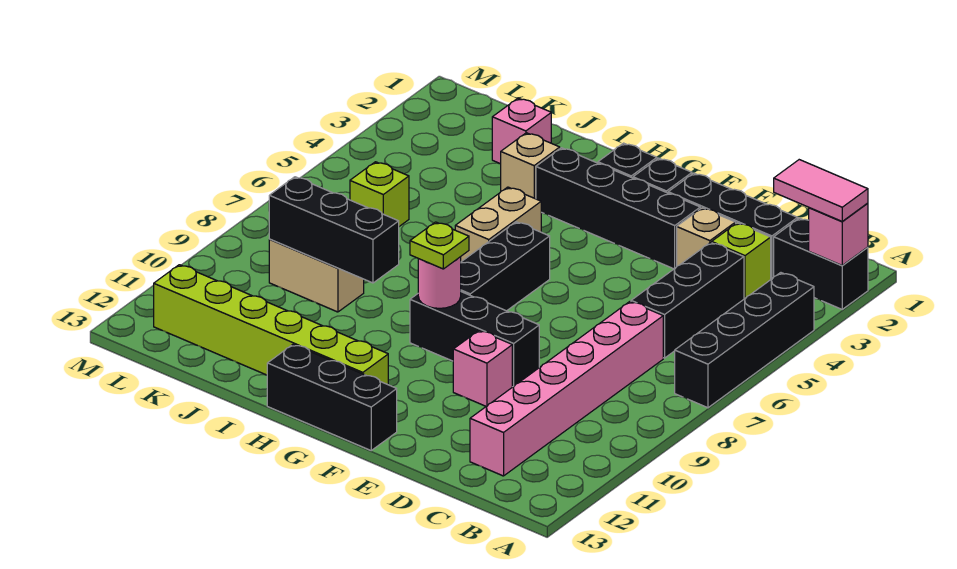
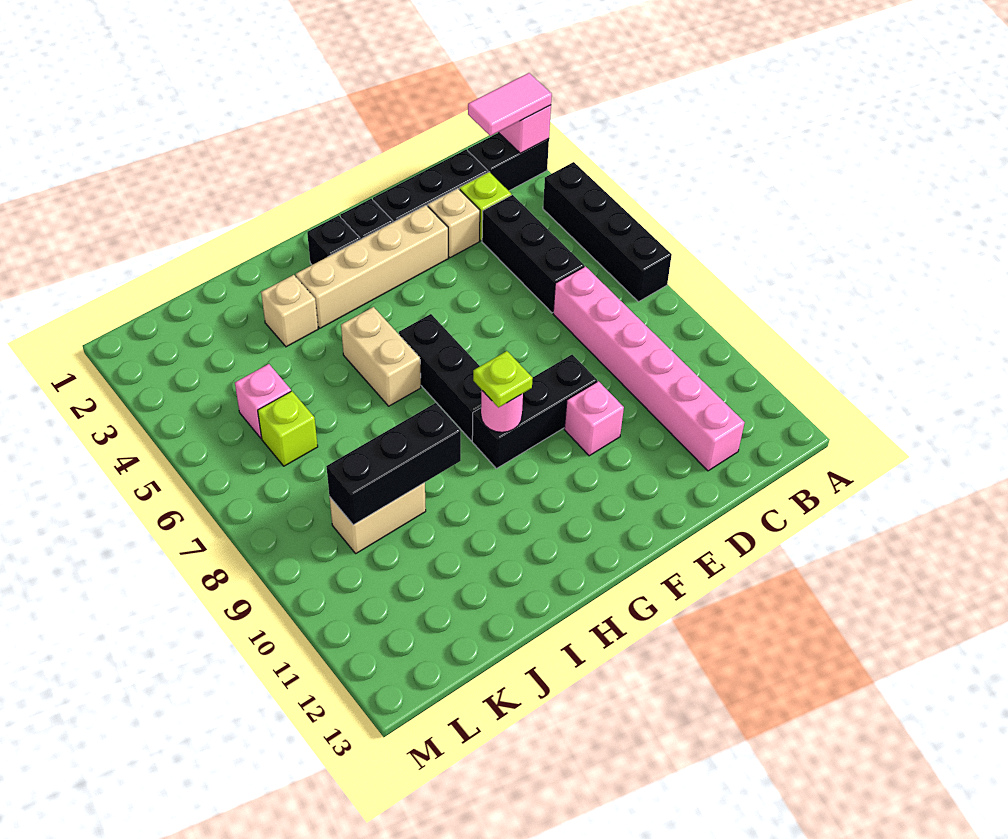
black brick E3:H3 level 1 -> tan brick E3:H3 level 1
black brick F13:H13 level 1 -> none
lime brick G12:L12 level 1 -> none
pink brick J2 level 1 -> pink brick K5 level 1

